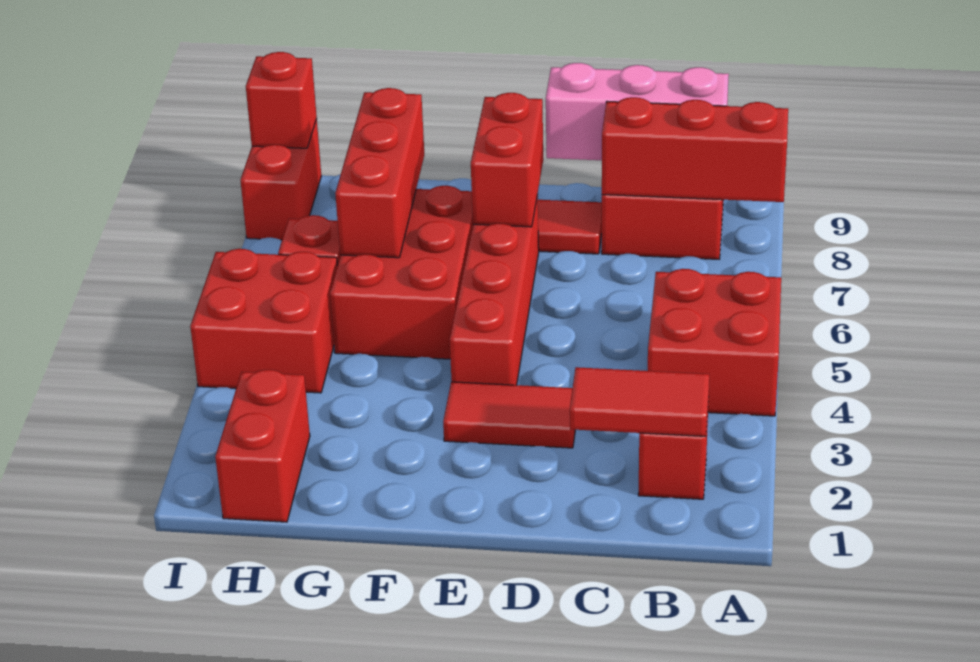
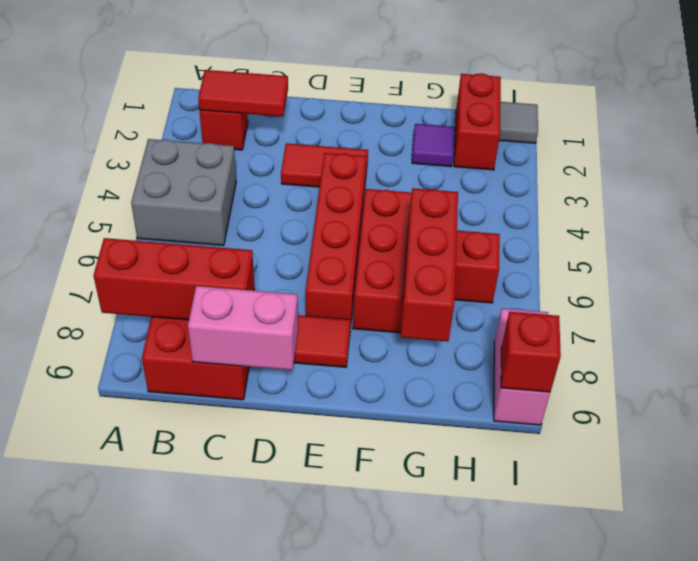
red brick A4:B5 level 1 -> grey brick A4:B5 level 1
pink brick B9:D9 level 2 -> pink brick C9:D9 level 2
red brick E7:E8 level 2 -> none
none -> purple tile G2 level 1
red brick H4:I5 level 1 -> none
none -> grey tile I1 level 1
red brick I8:I9 level 1 -> pink brick I8:I9 level 1

